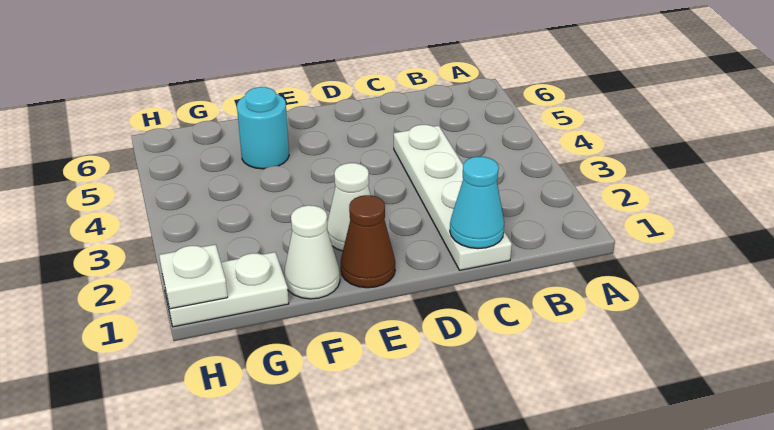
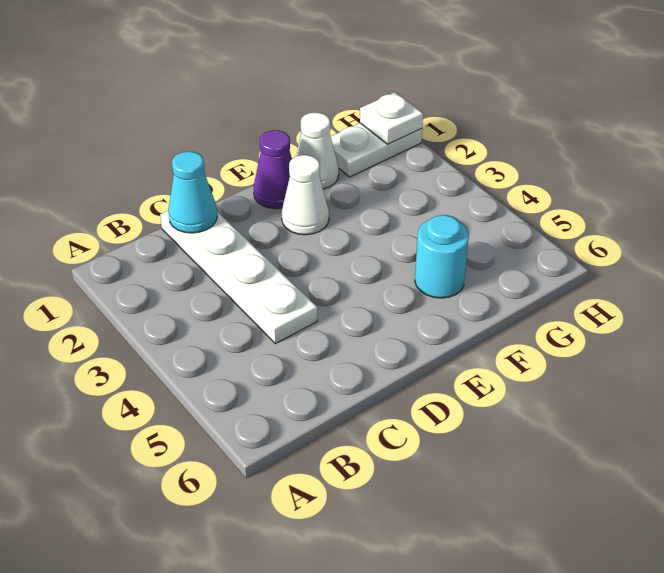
brown cone E1 level 1 -> purple cone E1 level 1

